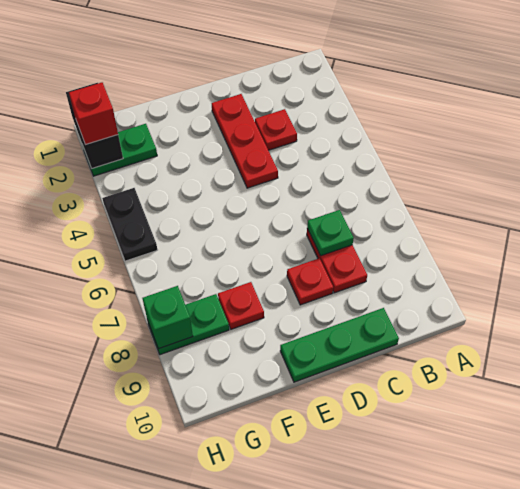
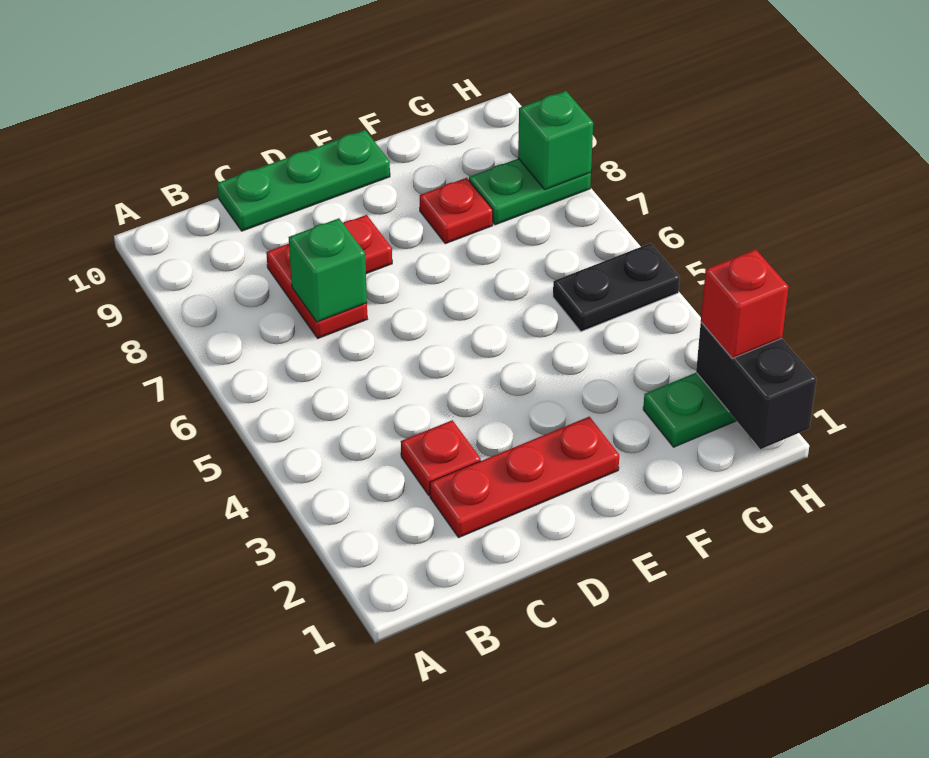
green plate C7 level 2 -> green brick C7 level 2
red plate D2:D4 level 1 -> red plate C2:E2 level 1
black plate H4:H5 level 1 -> black plate G5:H5 level 1

